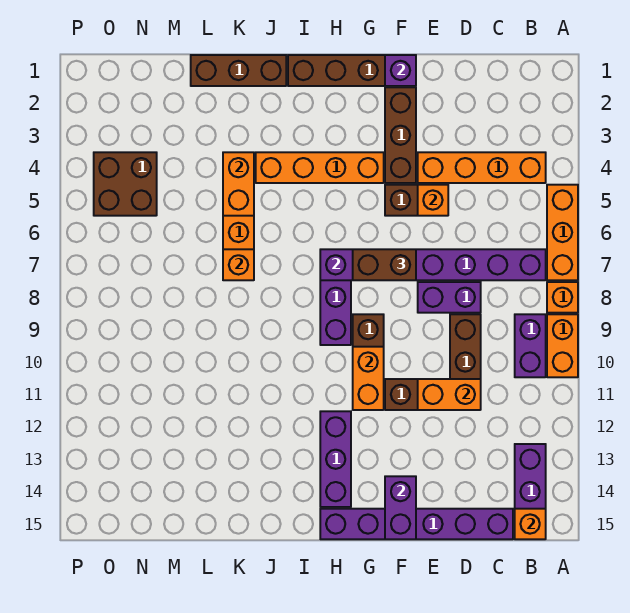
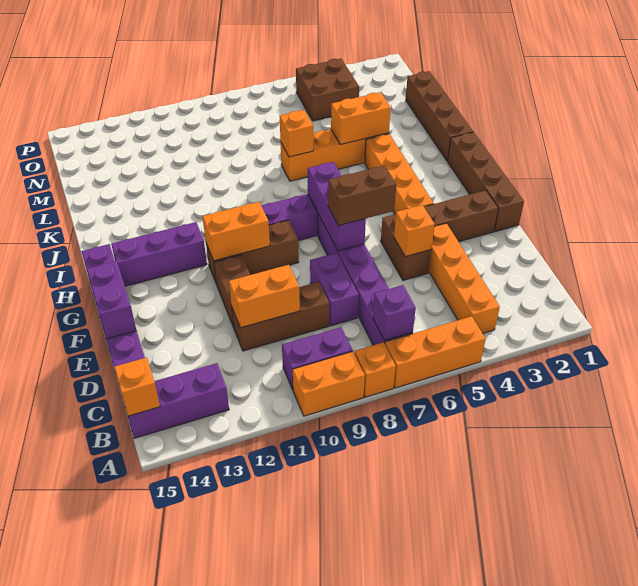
orange brick D11:E11 level 2 -> orange brick D10:D11 level 2
purple brick F1 level 2 -> purple brick B7 level 2
brown brick F7:G7 level 3 -> brown brick F6:F7 level 3
purple brick F14:F15 level 2 -> purple brick E15:F15 level 2
brown brick J1:L1 level 1 -> brown brick J1:M1 level 1

